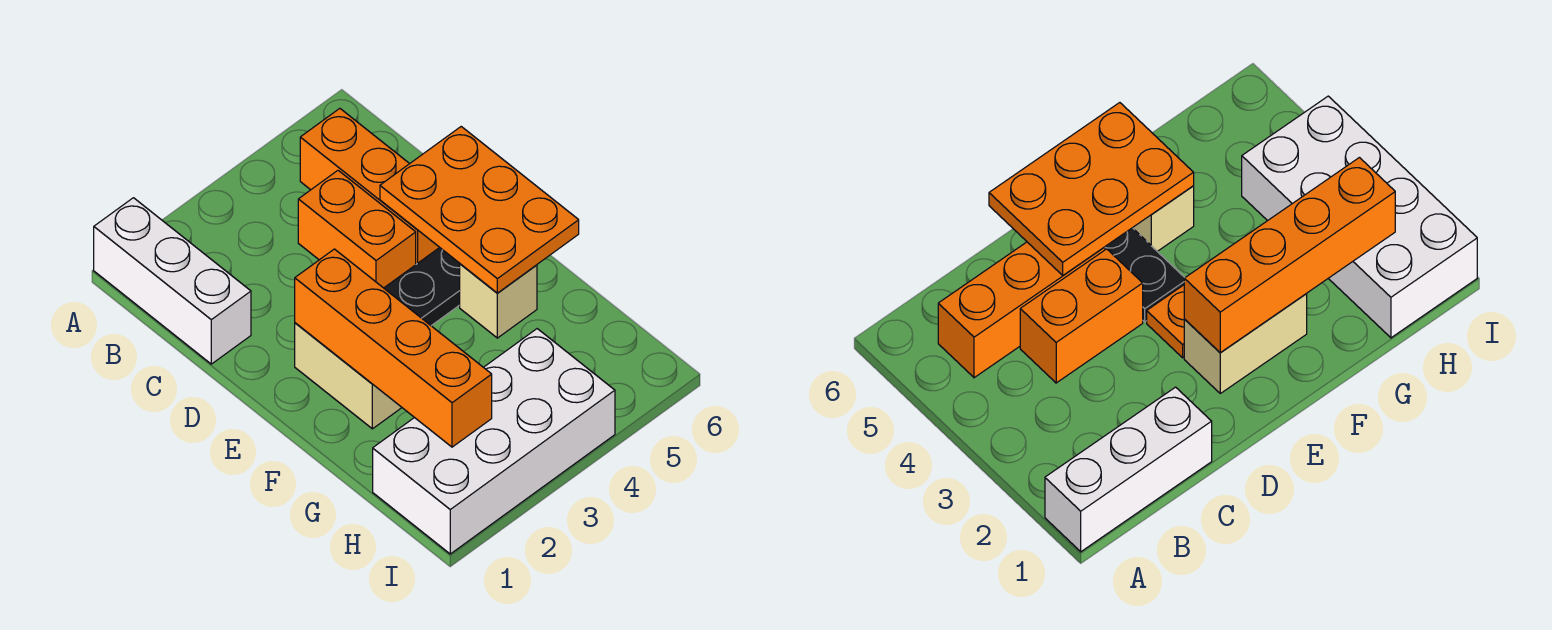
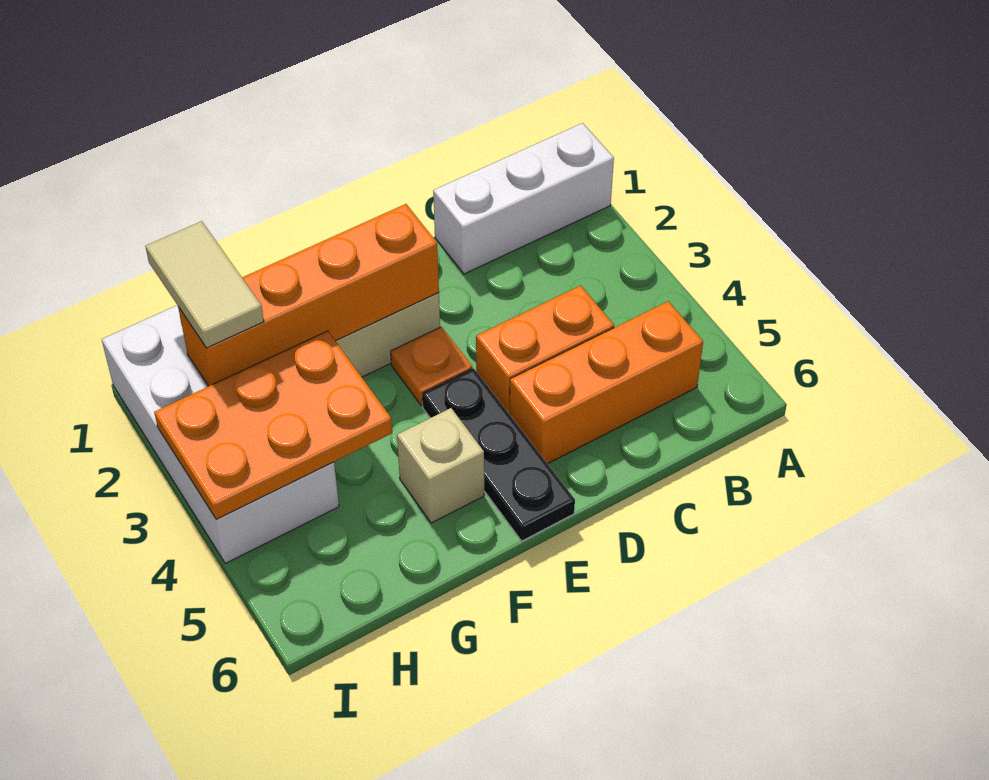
orange plate D5:F6 level 2 -> orange plate G3:I4 level 2
none -> tan tile H1:H2 level 3

